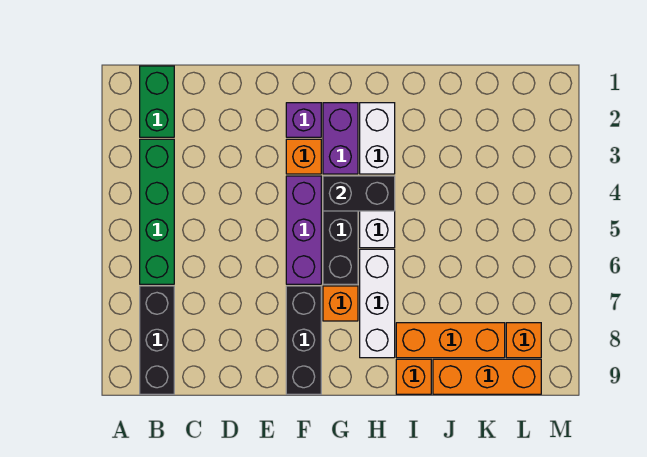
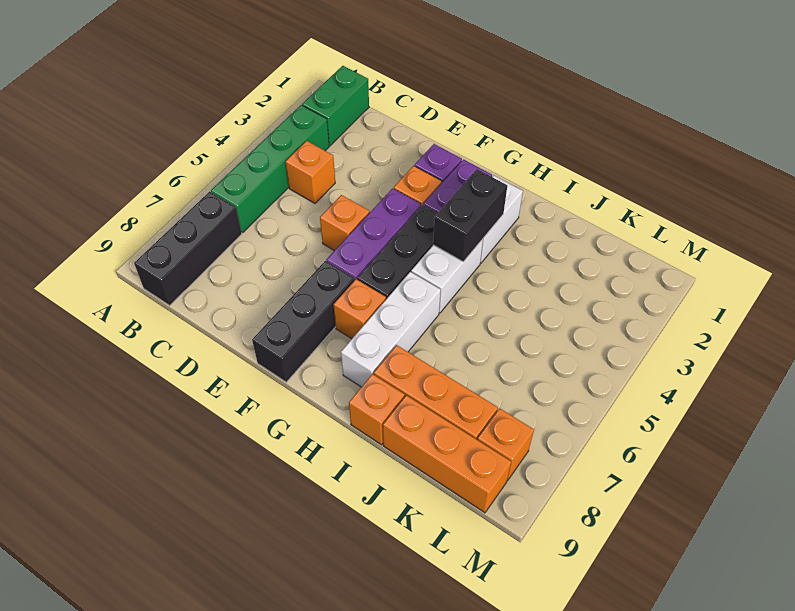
none -> orange brick C4 level 1
none -> orange brick E5 level 1
black brick G4:H4 level 2 -> black brick H3:H4 level 2

